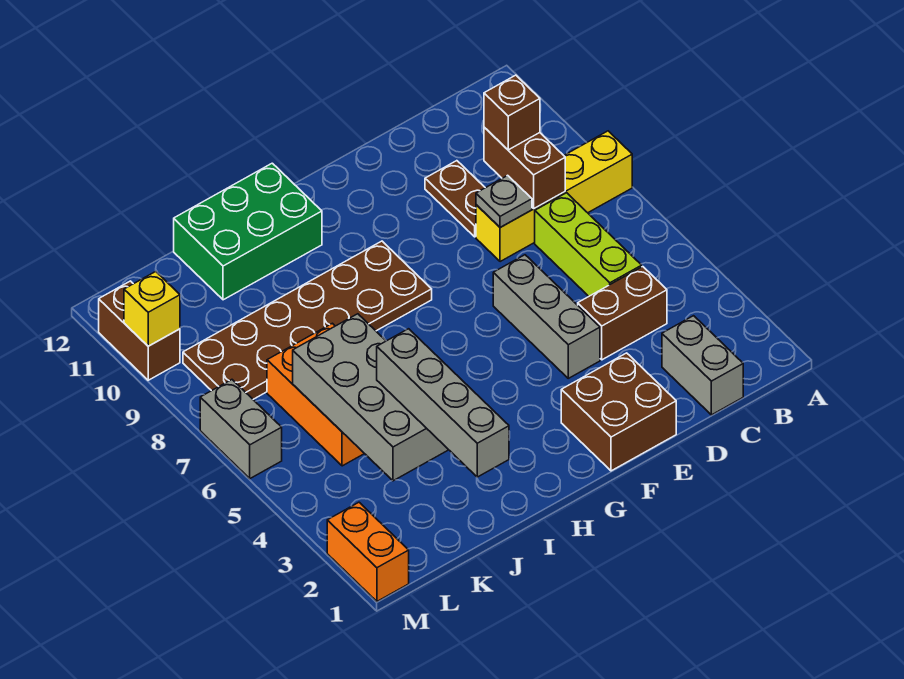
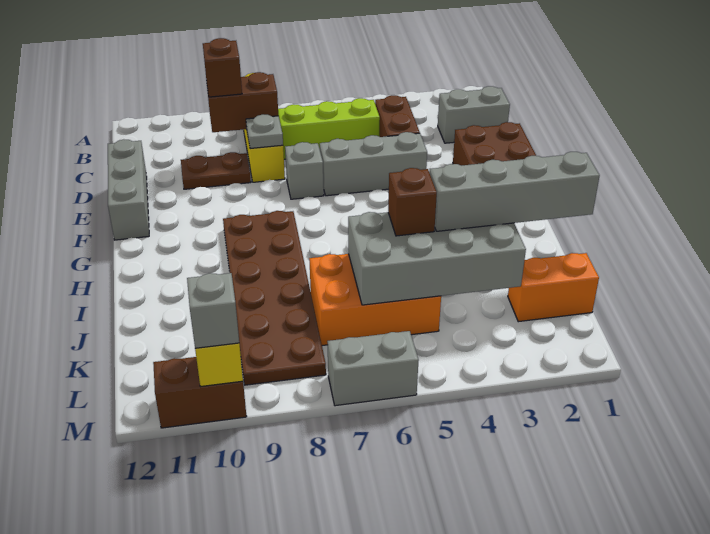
none -> grey brick D12:F12 level 1
none -> grey brick E7 level 1
green brick H11:J12 level 1 -> none
none -> brown brick J5 level 3
orange brick M1:M2 level 1 -> orange brick K1:K2 level 1
none -> grey brick M10 level 3

